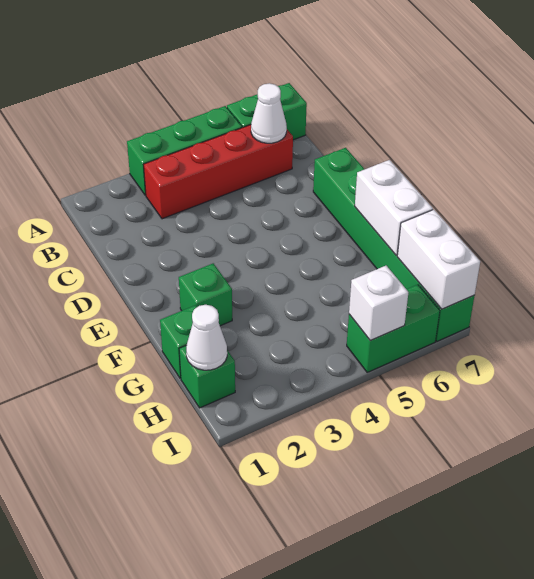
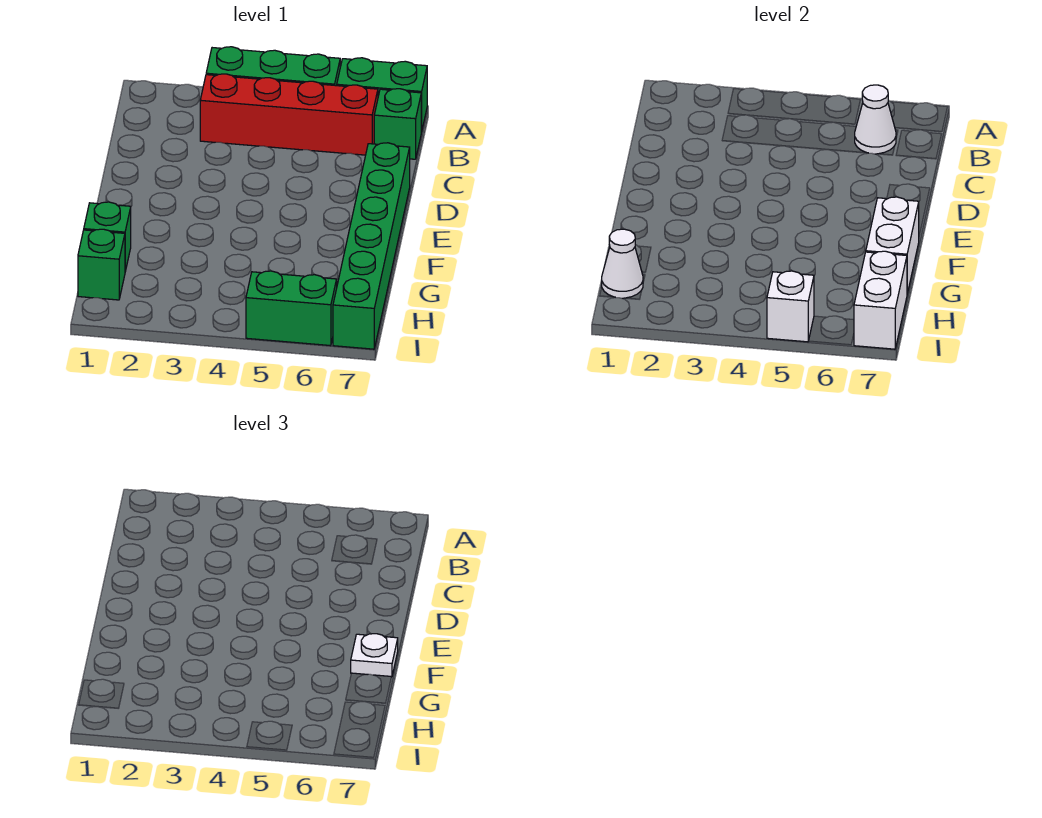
green brick F2 level 1 -> green brick B7 level 1
none -> white plate F7 level 3

